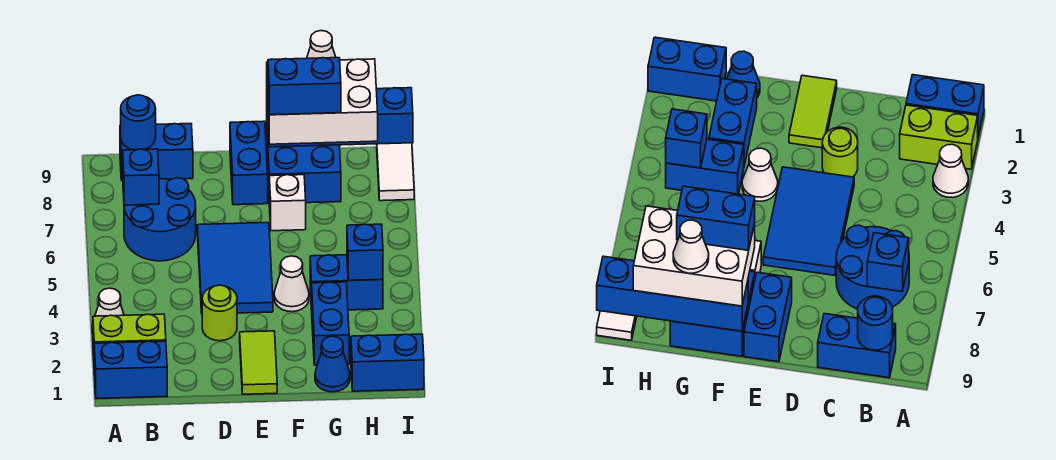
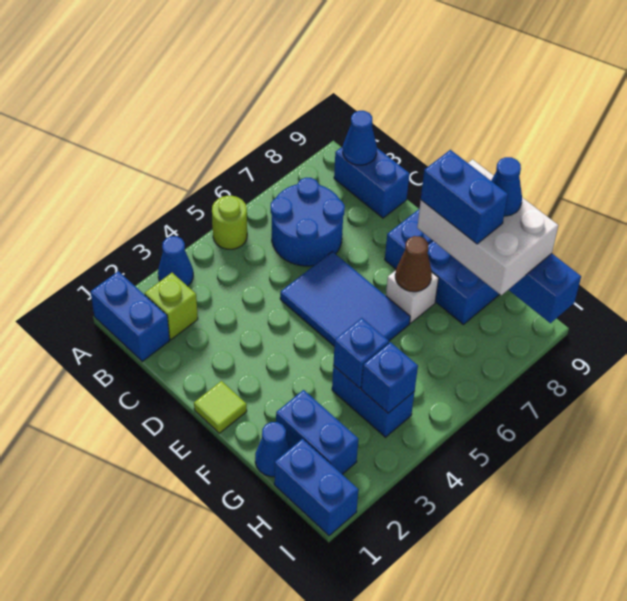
lime brick A2:B2 level 1 -> lime brick B2 level 1
white cone A3 level 1 -> blue cone A3 level 1
blue brick B7 level 2 -> blue brick G4 level 2
blue round brick B9 level 2 -> blue cone B9 level 2
lime round brick D3 level 1 -> lime round brick A5 level 1
blue tile D4:E6 level 1 -> blue tile D5:F6 level 1
lime tile E1:E2 level 1 -> lime tile E1 level 1
white cone F4 level 1 -> none
none -> brown cone F7 level 2
blue brick G2:G3 level 1 -> blue brick G2:H2 level 1
white cone G9 level 4 -> blue cone G9 level 4
white tile I8:I9 level 1 -> none

